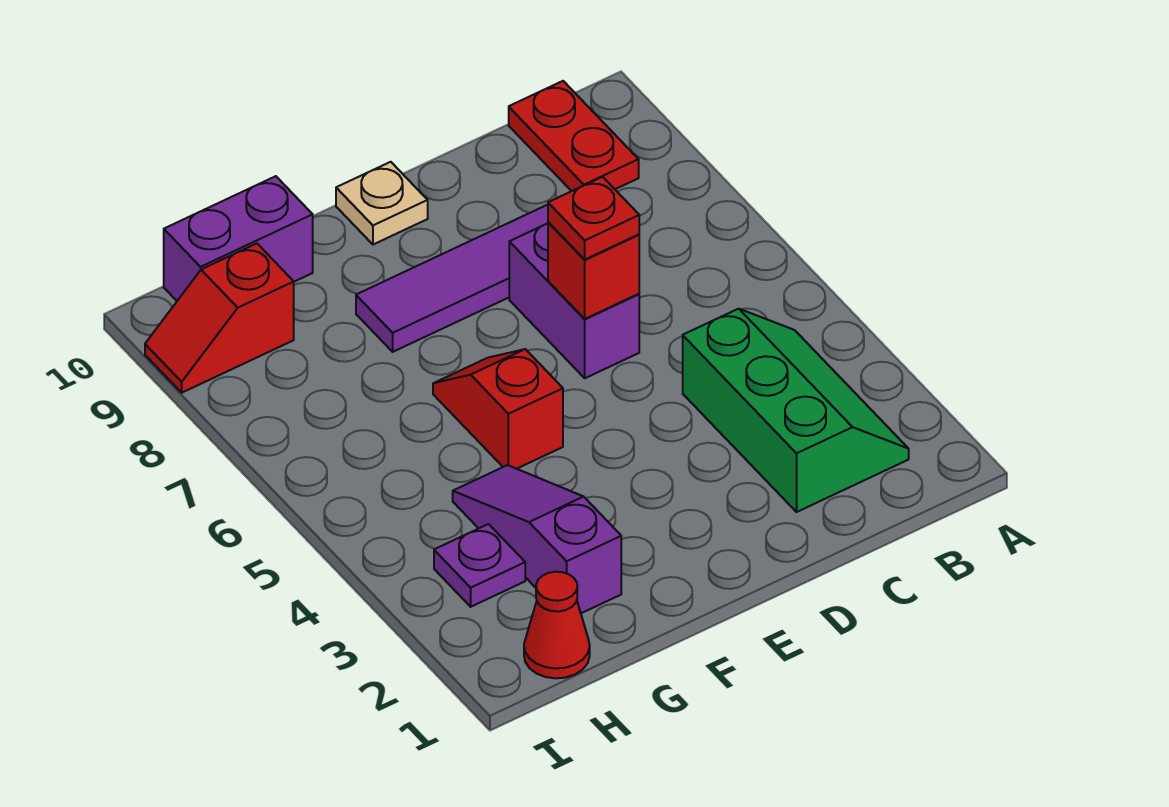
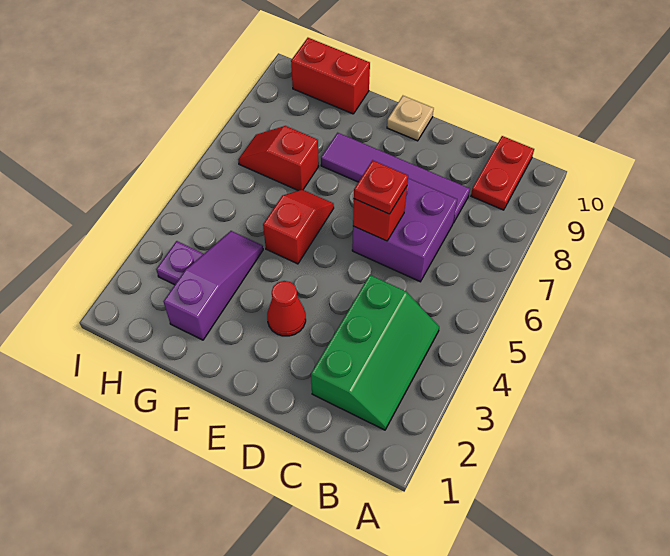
purple brick D6:D7 level 1 -> purple brick C6:D7 level 1
purple brick G10:H10 level 1 -> red brick G10:H10 level 1
red cone H1 level 1 -> red cone E3 level 1
red slope H9:I9 level 1 top H -> red slope G7:H7 level 1 top G

